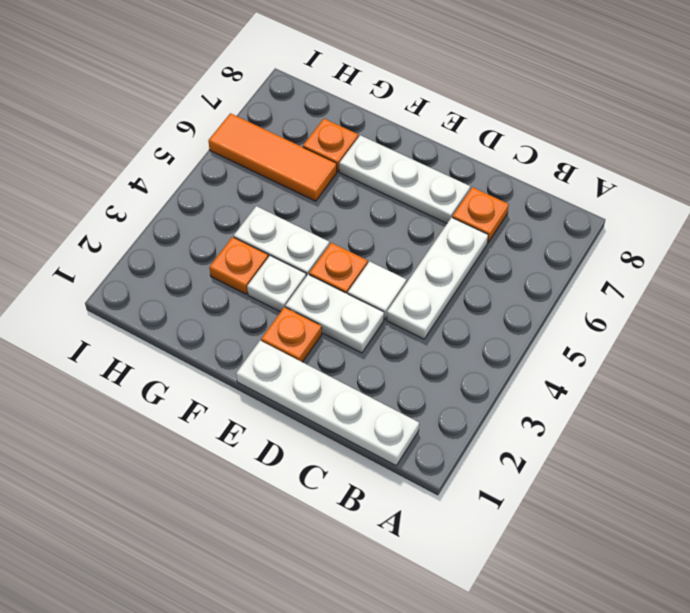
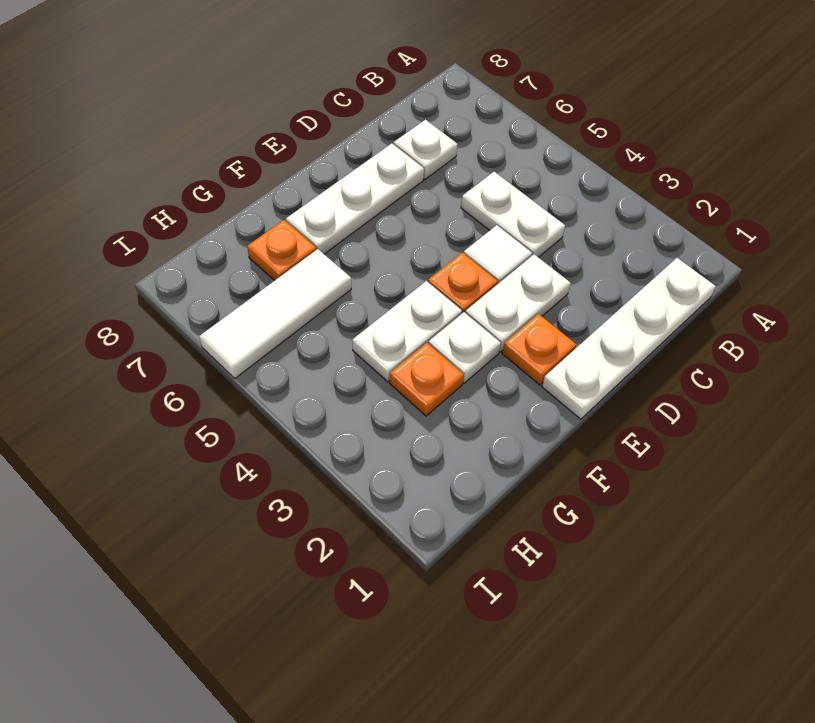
white plate C4:C6 level 1 -> white plate C4:C5 level 1
orange plate C7 level 1 -> white plate C7 level 1
orange tile G6:I6 level 1 -> white tile G6:I6 level 1

